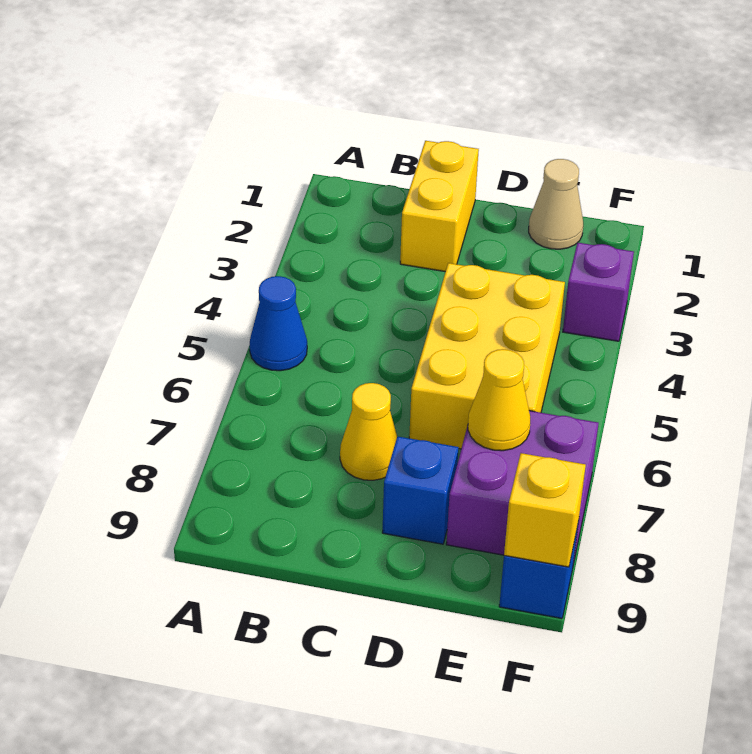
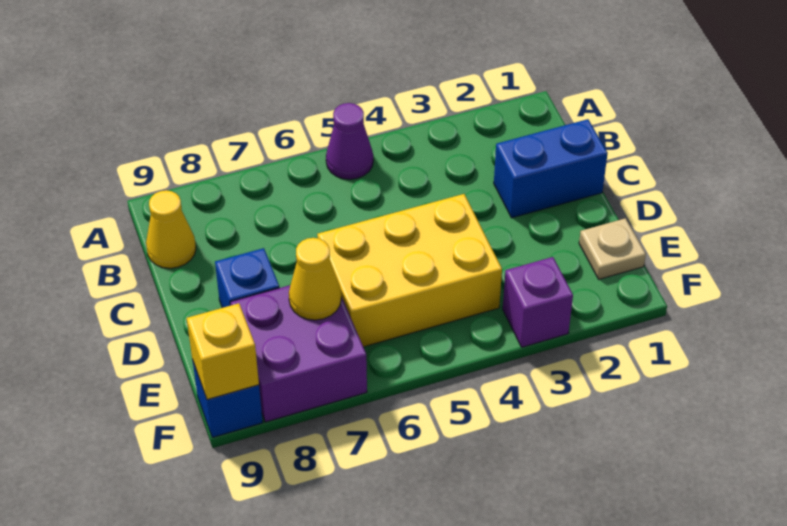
blue cone A5 level 1 -> purple cone A5 level 1
yellow brick C1:C2 level 1 -> blue brick C1:C2 level 1
yellow cone C7 level 1 -> yellow cone B9 level 1
tan cone E1 level 1 -> tan plate E1 level 1

